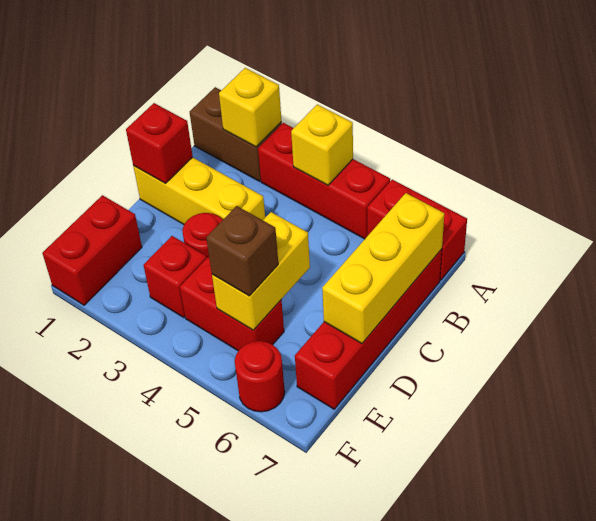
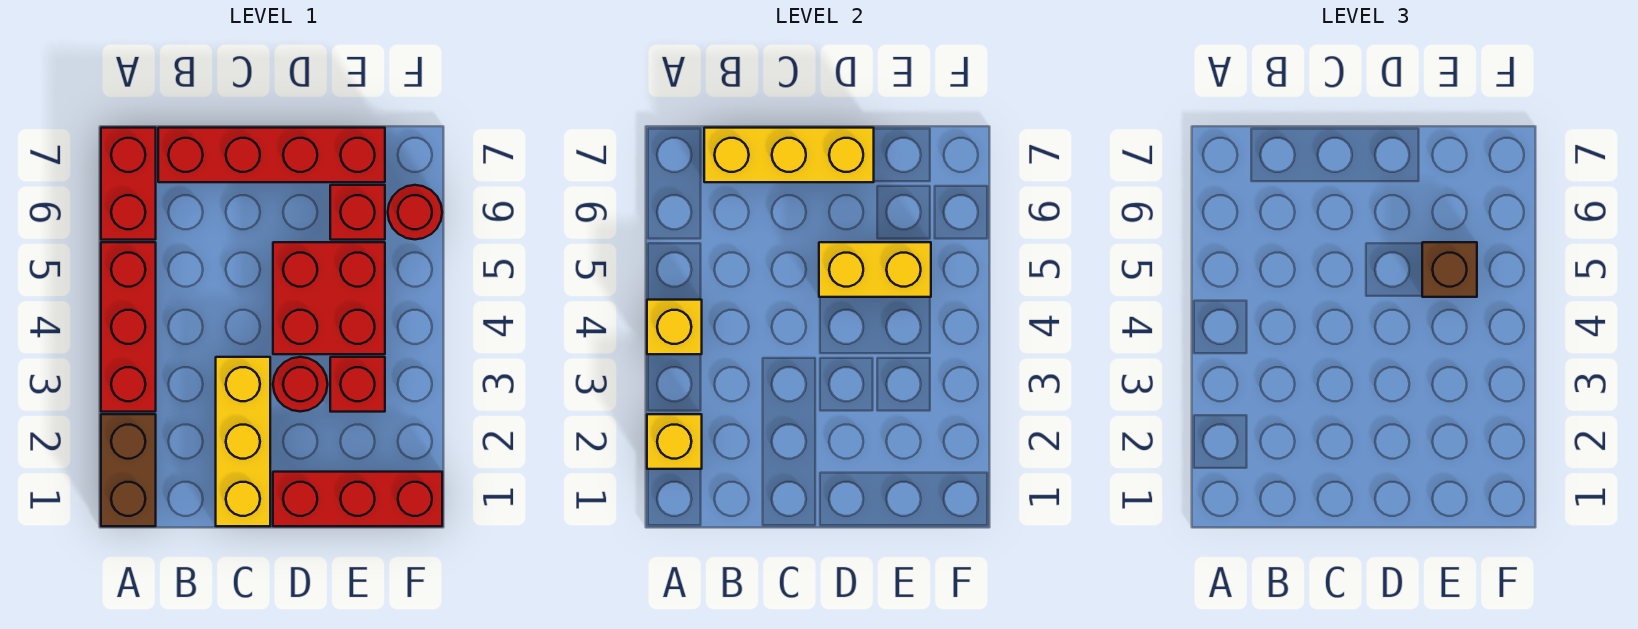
red brick C1 level 2 -> red brick E6 level 1
red brick E1:F1 level 1 -> red brick D1:F1 level 1
red brick E4:E5 level 1 -> red brick D4:E5 level 1

